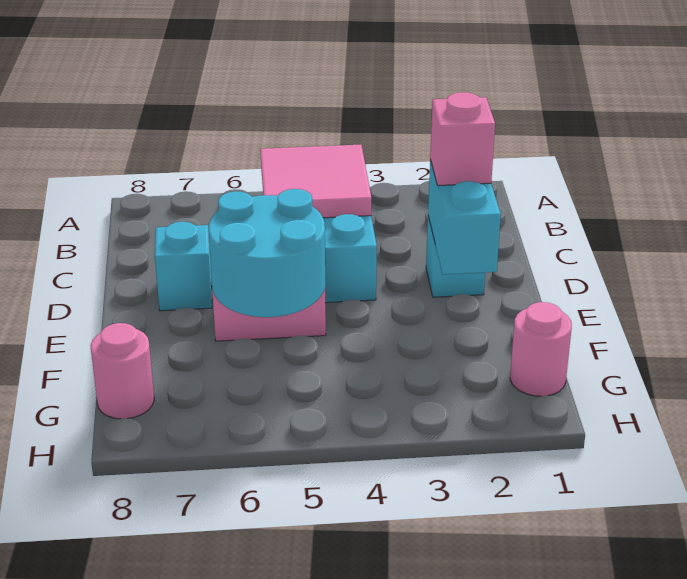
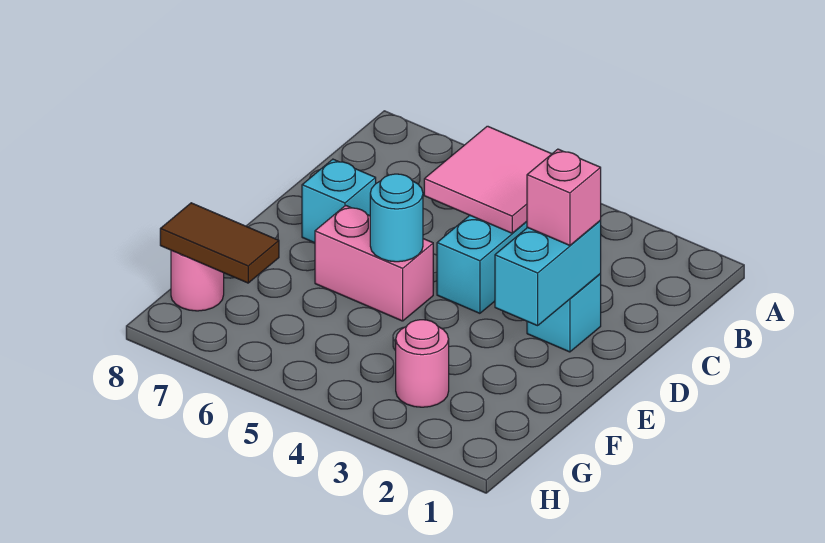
cyan round brick E5:F6 level 2 -> cyan round brick E5 level 2
pink round brick G1 level 1 -> pink round brick G3 level 1
none -> brown tile G7:G8 level 2

